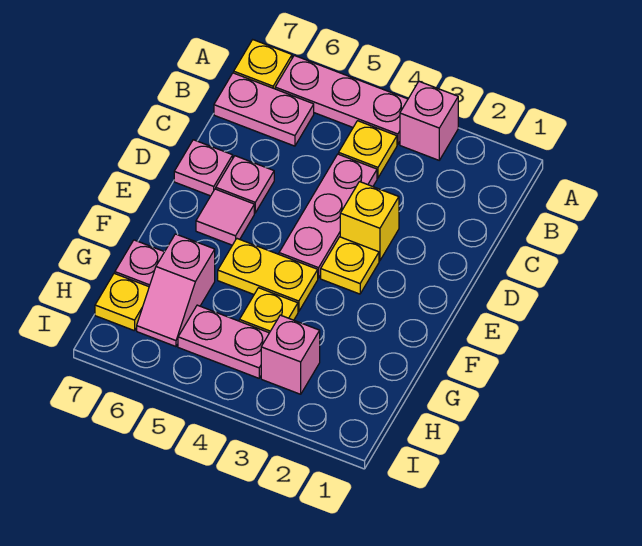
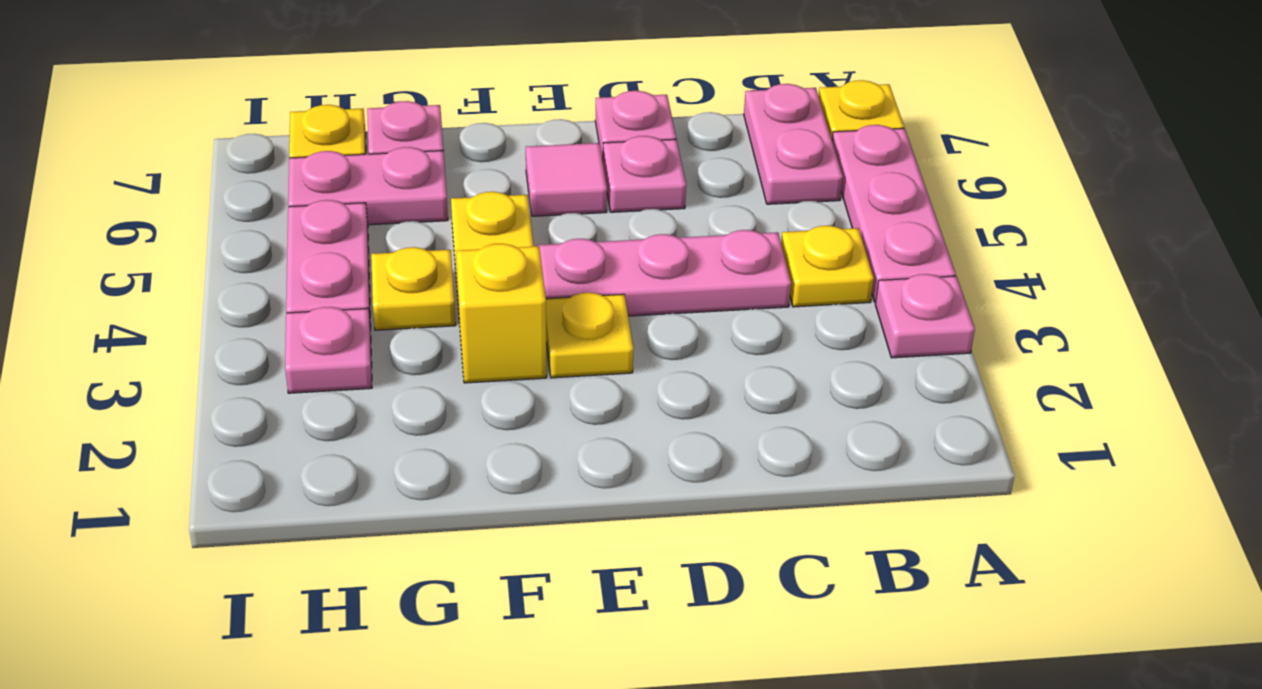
pink brick A3 level 1 -> pink plate A3 level 1
yellow brick D3 level 1 -> yellow brick F3 level 1
pink slope G6:H6 level 1 top G -> pink plate G6:H6 level 1
pink brick H3 level 1 -> pink plate H3 level 1

